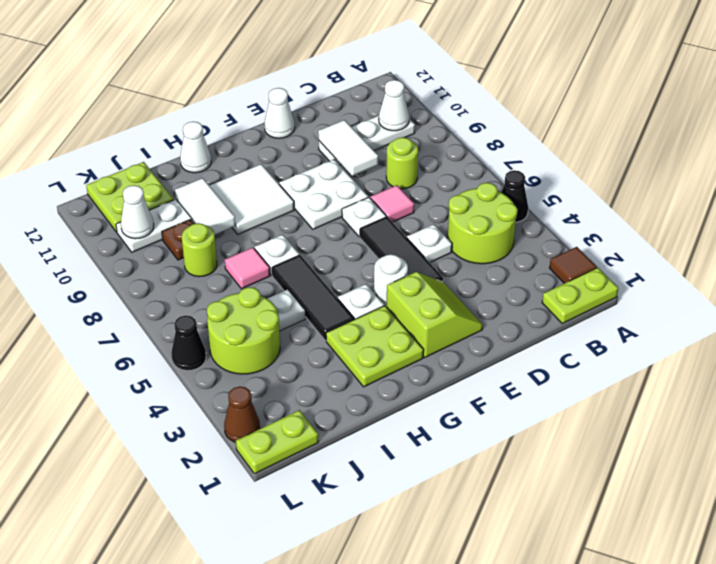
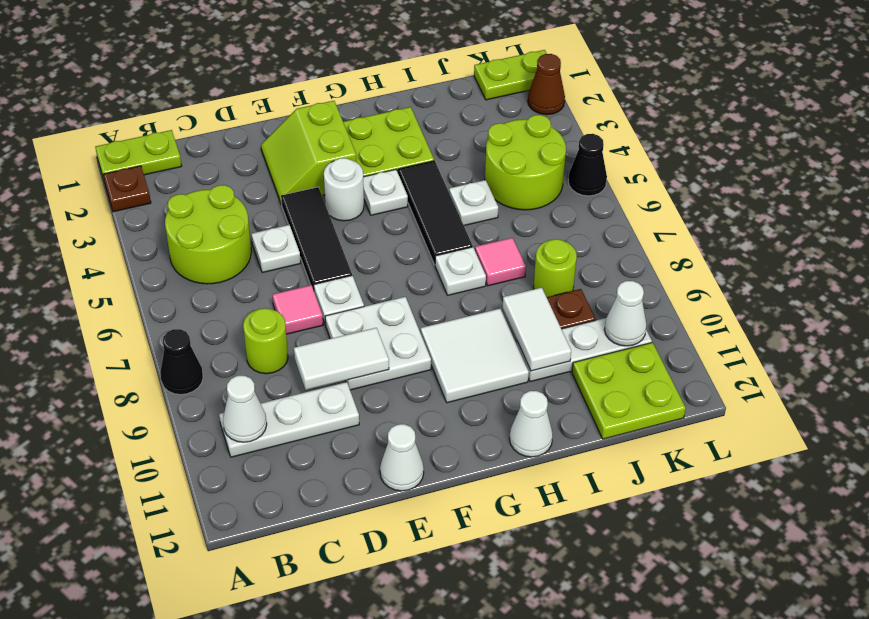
brown tile A2 level 1 -> brown plate A2 level 1
black cone A5 level 1 -> black cone A8 level 1
white tile D9:D10 level 2 -> white tile D9:E9 level 2

